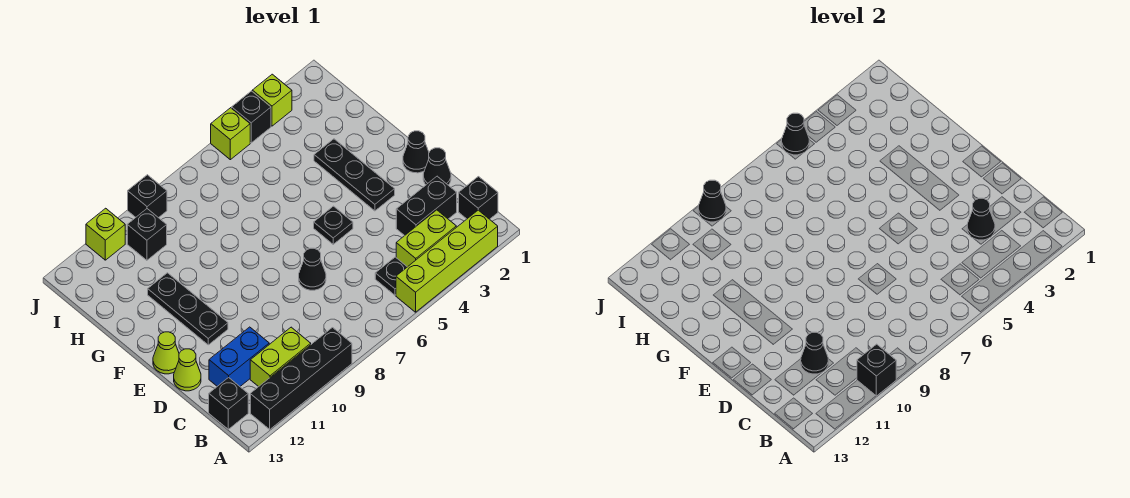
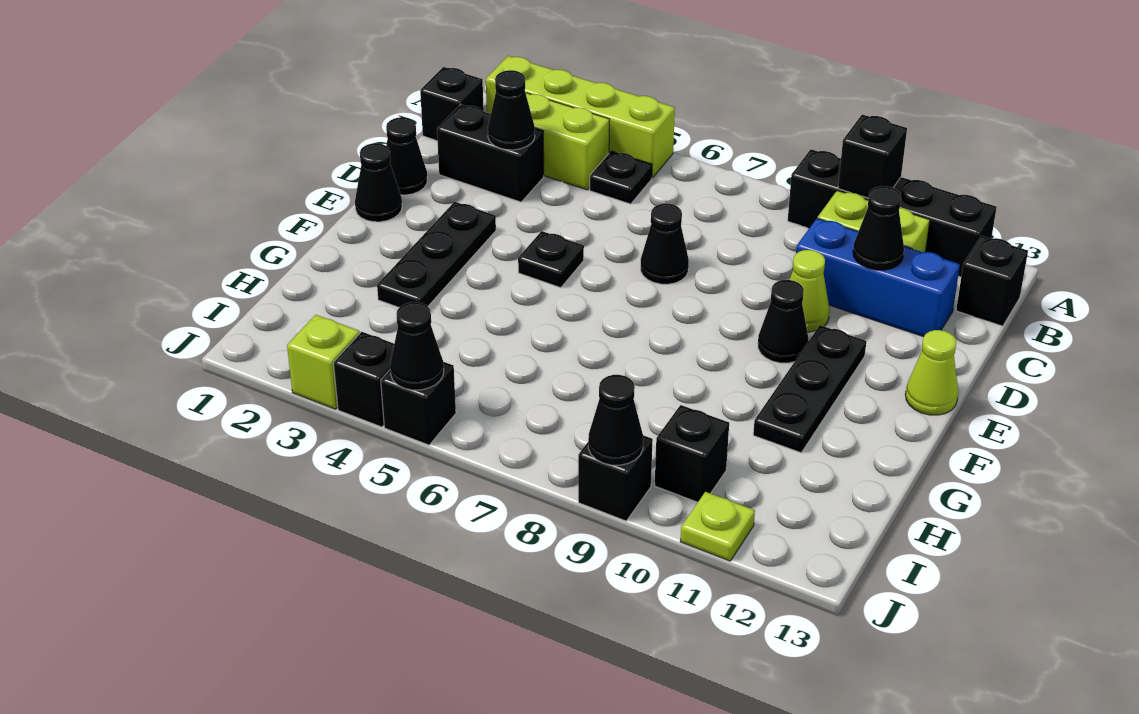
blue brick C11:C12 level 1 -> blue brick C10:C12 level 1
lime cone D13 level 1 -> lime cone D10 level 1
none -> black cone E10 level 1
lime brick J5 level 1 -> black brick J5 level 1
lime brick J11 level 1 -> lime plate J11 level 1

